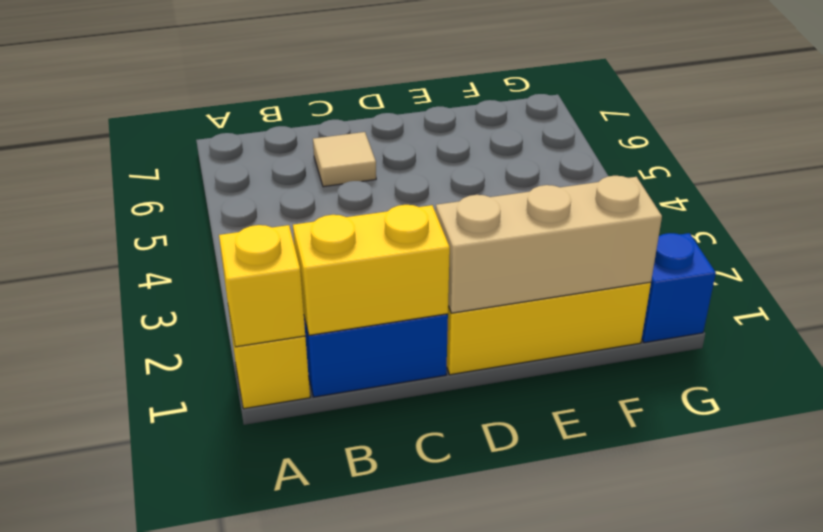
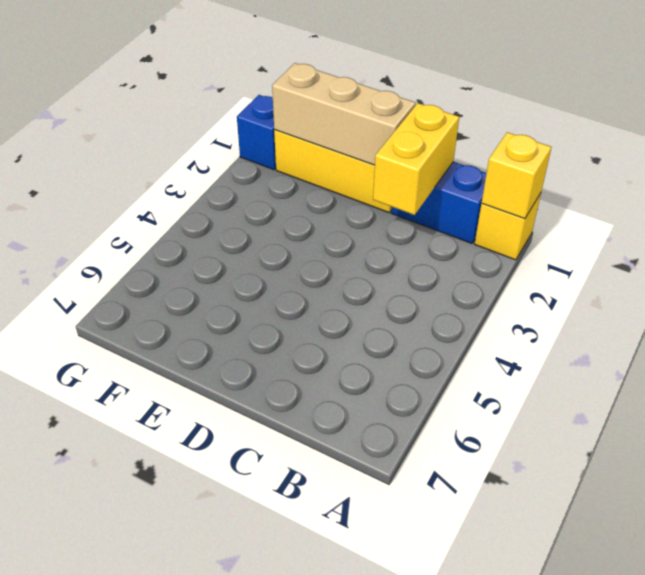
yellow brick B1:C1 level 2 -> yellow brick C1:C2 level 2
tan tile C6 level 1 -> none

